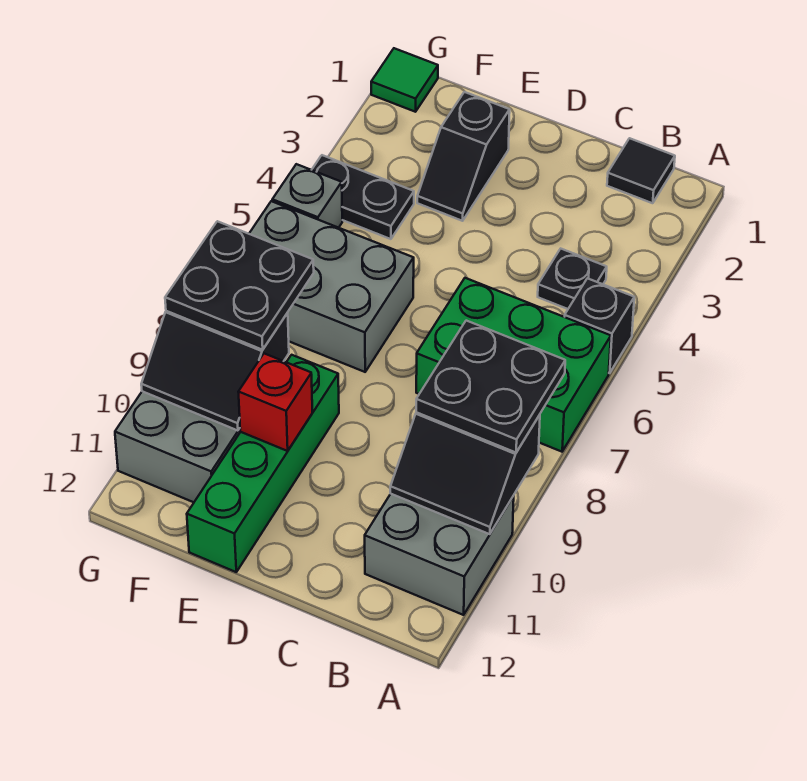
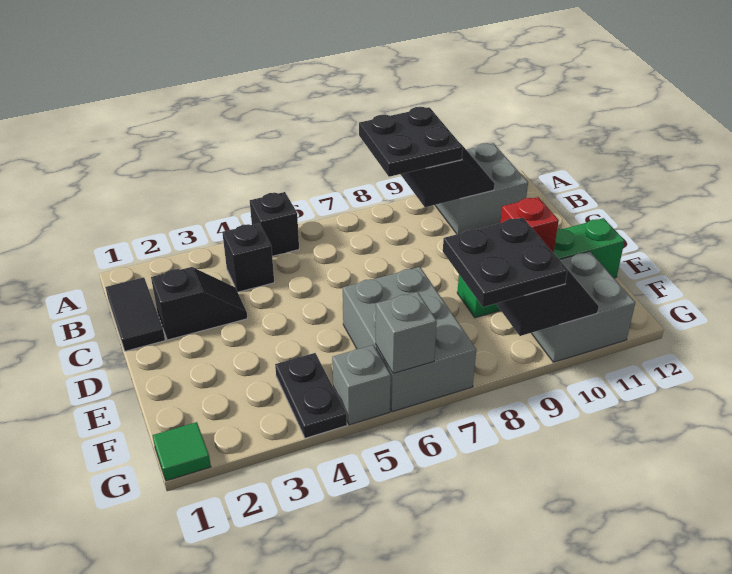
green brick A6:C7 level 1 -> none
black tile B1 level 1 -> black tile B1:C1 level 1
black plate B4 level 1 -> black brick B4 level 1
black slope E2:E3 level 1 top 2 -> black slope C2:C3 level 1 top 2
none -> grey brick G6 level 2

